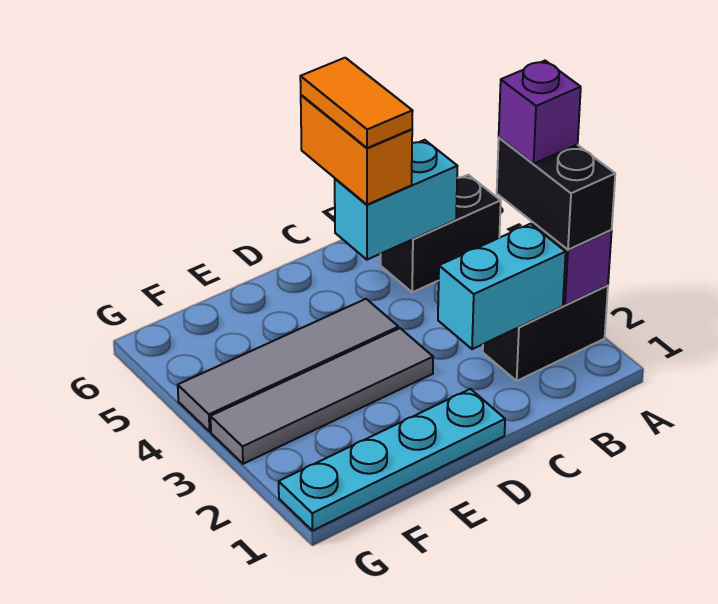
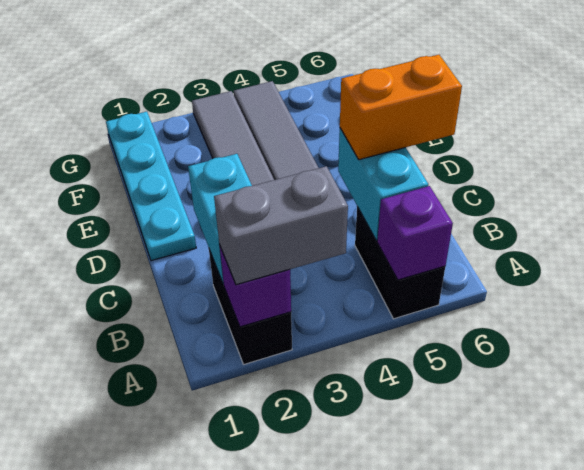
black brick A2:A3 level 3 -> grey brick A2:A3 level 3
purple brick A3 level 4 -> purple brick A5 level 2
orange tile C5:C6 level 4 -> none

